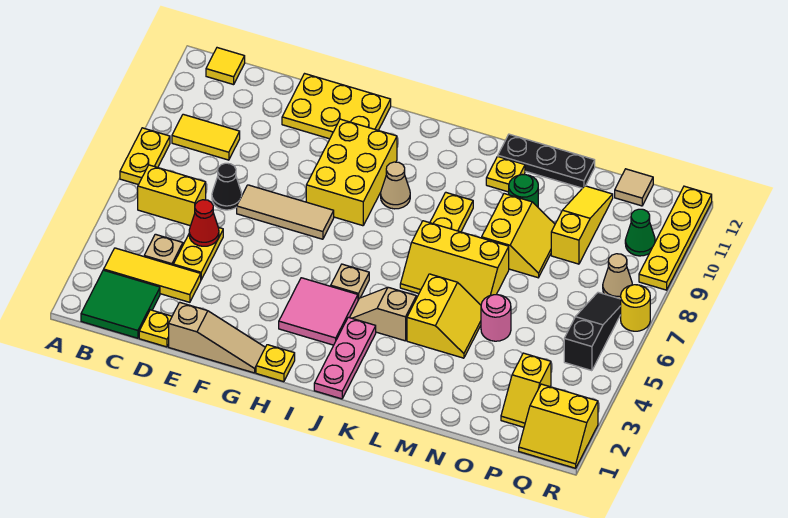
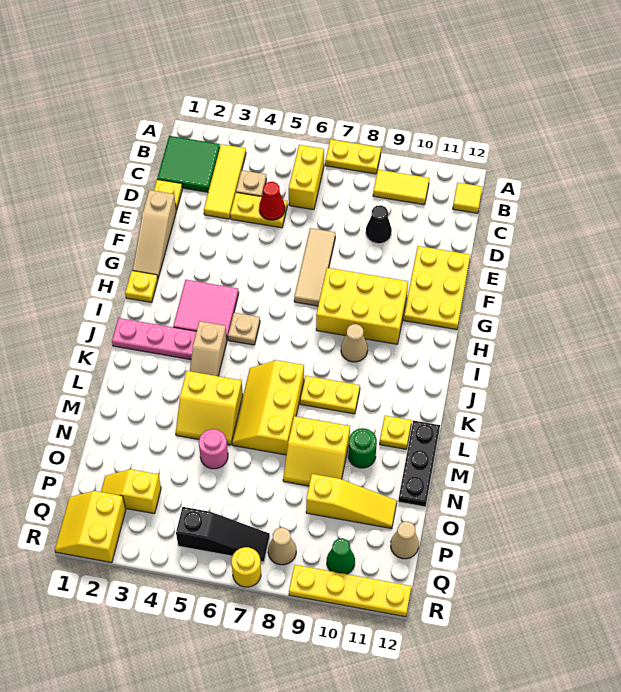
yellow tile B9:C9 level 1 -> yellow tile B9:B10 level 1
black cone D7 level 1 -> black cone D9 level 1
tan slope J4:K4 level 1 top K -> tan slope J4:K4 level 1 top J
tan tile P12 level 1 -> tan cone P12 level 1

